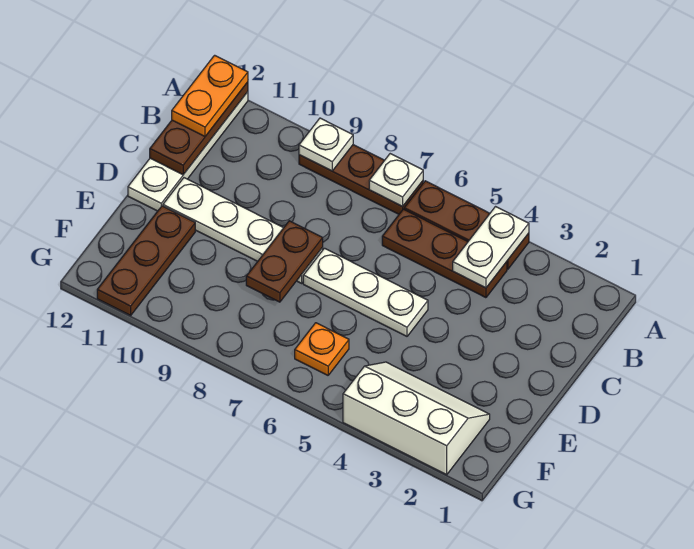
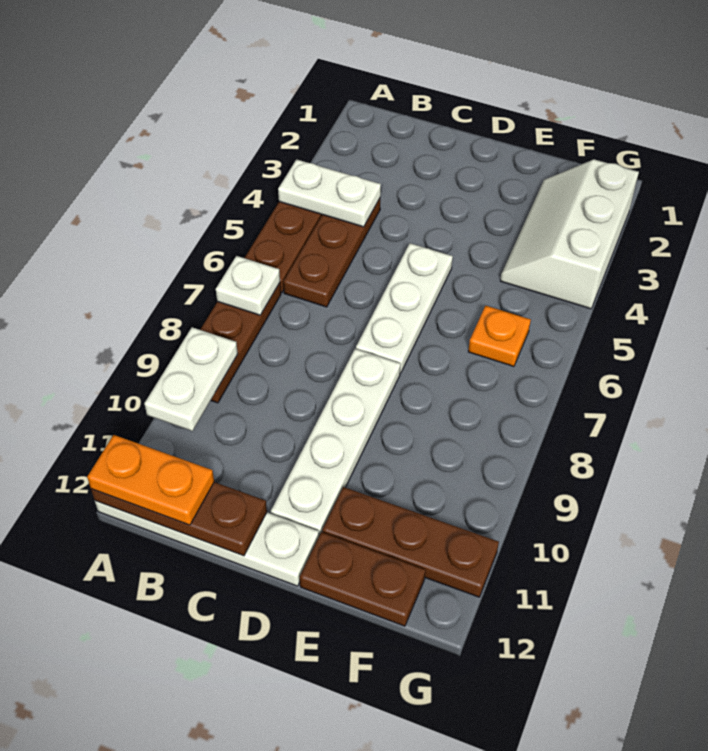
white plate A9 level 2 -> white plate A9:A10 level 2
brown plate D8:E8 level 2 -> brown plate E12:F12 level 1

